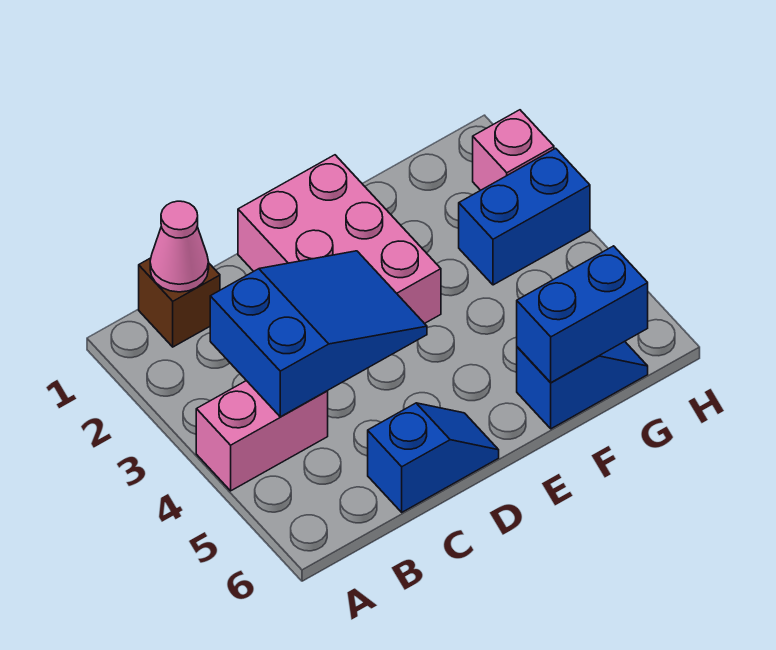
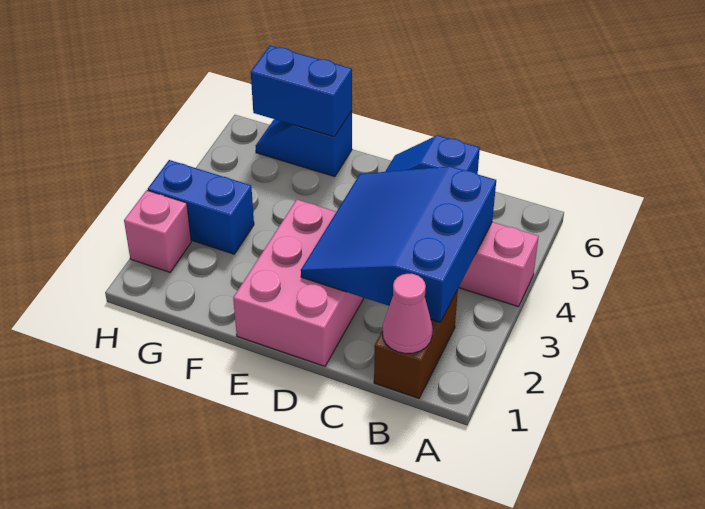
brown brick B1 level 1 -> brown brick B1:B2 level 1
blue slope B3:D4 level 2 top B -> blue slope B2:D4 level 2 top B

